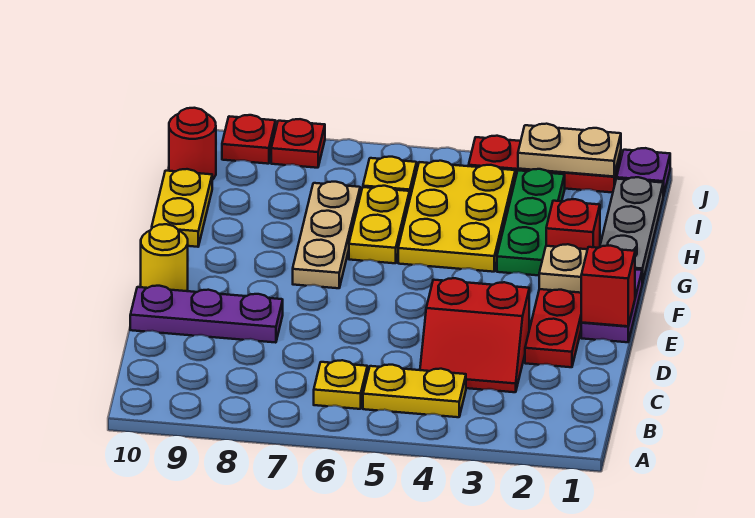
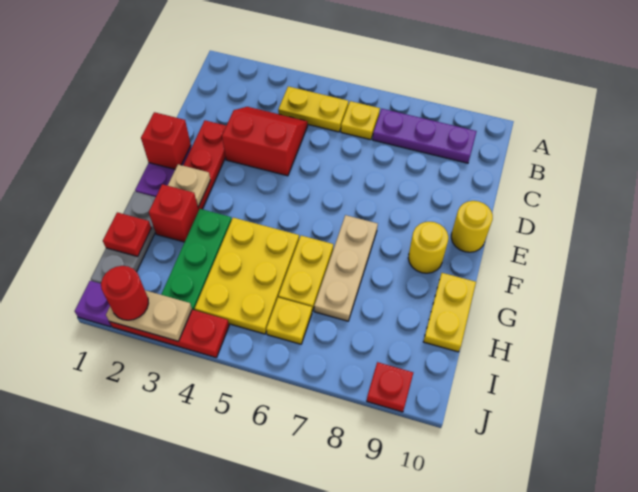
purple plate D8:D10 level 1 -> purple plate B7:B9 level 1
none -> yellow round brick F9 level 1
red round brick I10 level 1 -> red round brick J2 level 3
red plate J8 level 1 -> red plate H1 level 2

